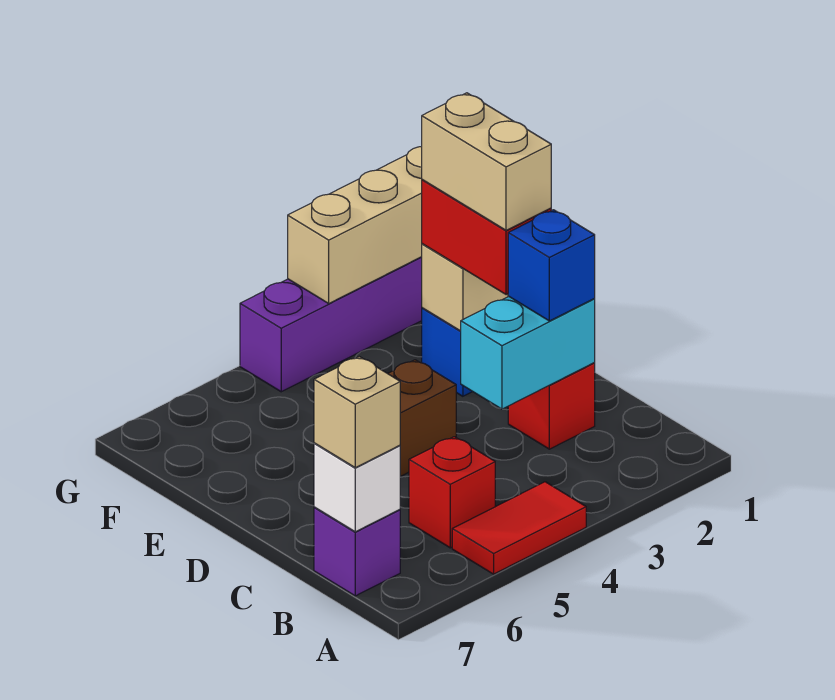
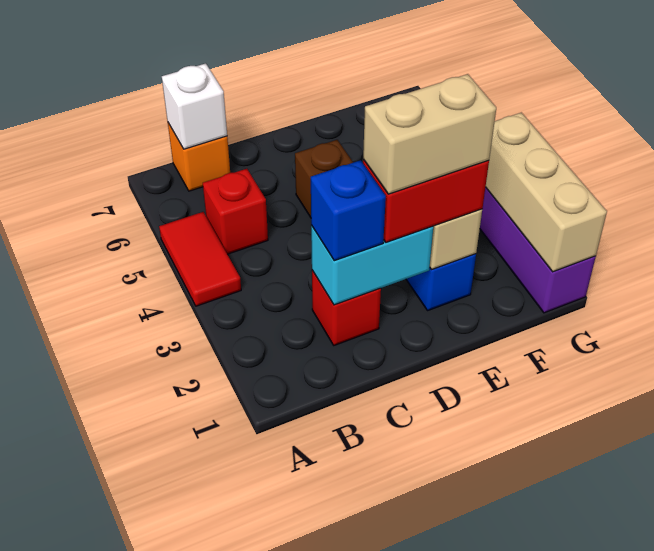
purple brick B7 level 1 -> orange brick B7 level 1
tan brick B7 level 3 -> none
cyan brick C2:C3 level 2 -> cyan brick C2:D2 level 2

